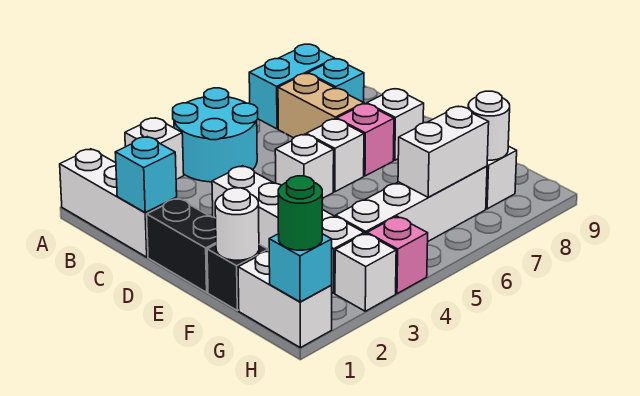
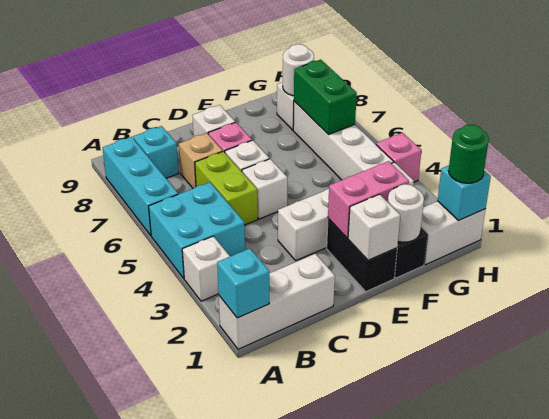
cyan round brick A4:B5 level 1 -> cyan brick A4:B5 level 1
cyan brick A7:A8 level 1 -> cyan brick A6:A8 level 1
tan brick B7:C7 level 1 -> tan brick C7 level 1
cyan brick C1 level 2 -> cyan brick A1 level 2
none -> lime brick C5:C6 level 1
black brick D1:E1 level 1 -> black brick E1:E2 level 1
none -> pink brick E2:F2 level 2
white brick G6:G7 level 2 -> green brick G6:G7 level 2
white brick H3 level 1 -> white brick E1 level 2

